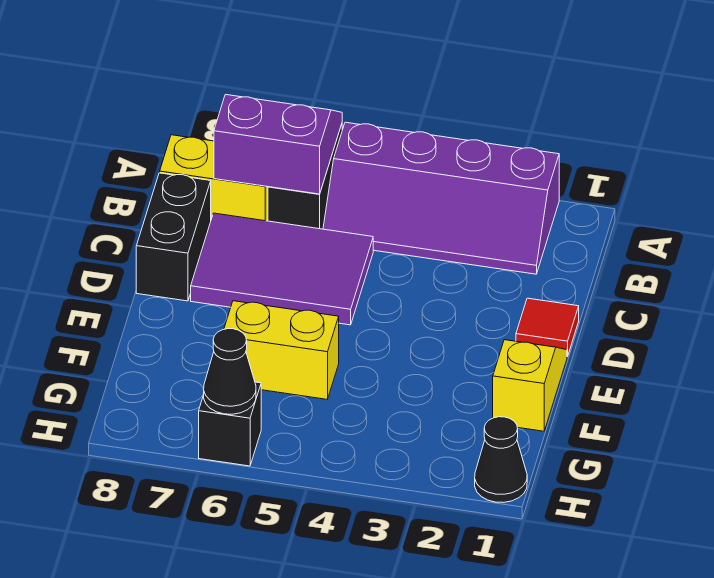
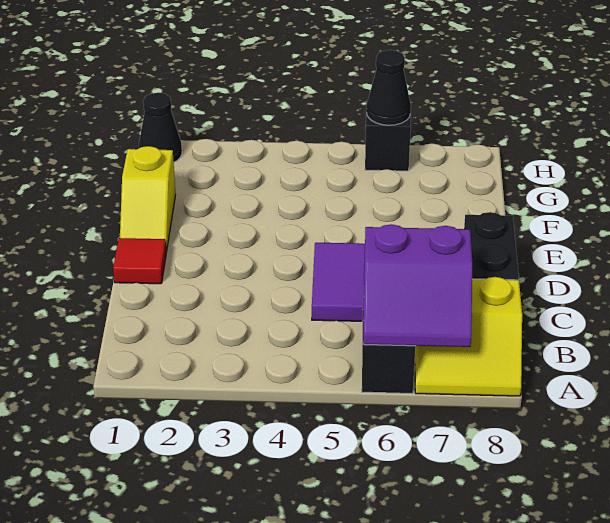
purple slope A2:B5 level 1 top A -> none
yellow brick F5:F6 level 1 -> none

